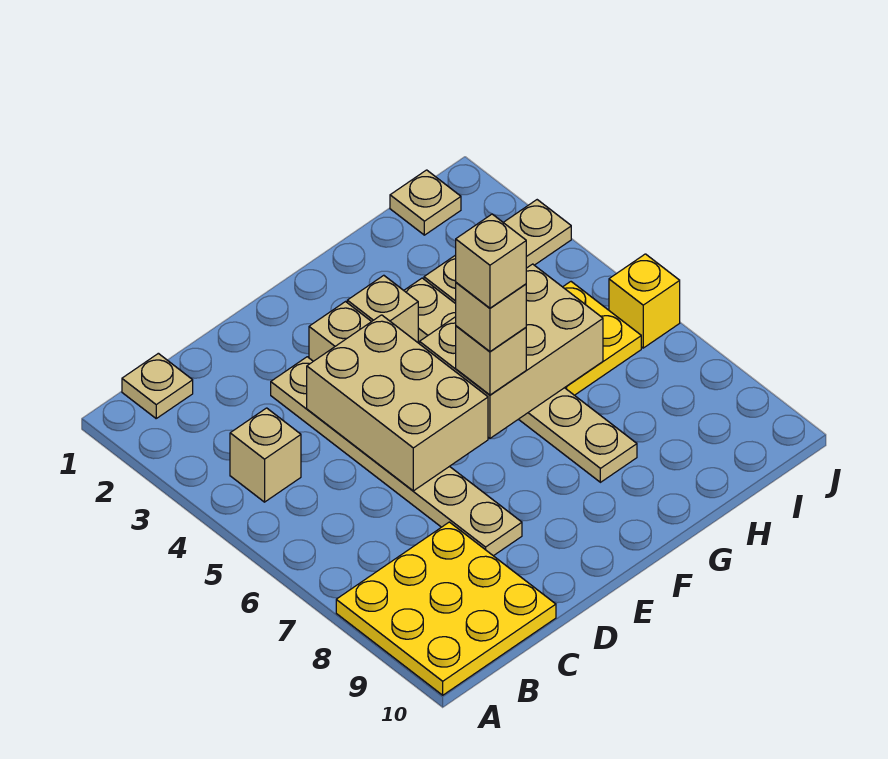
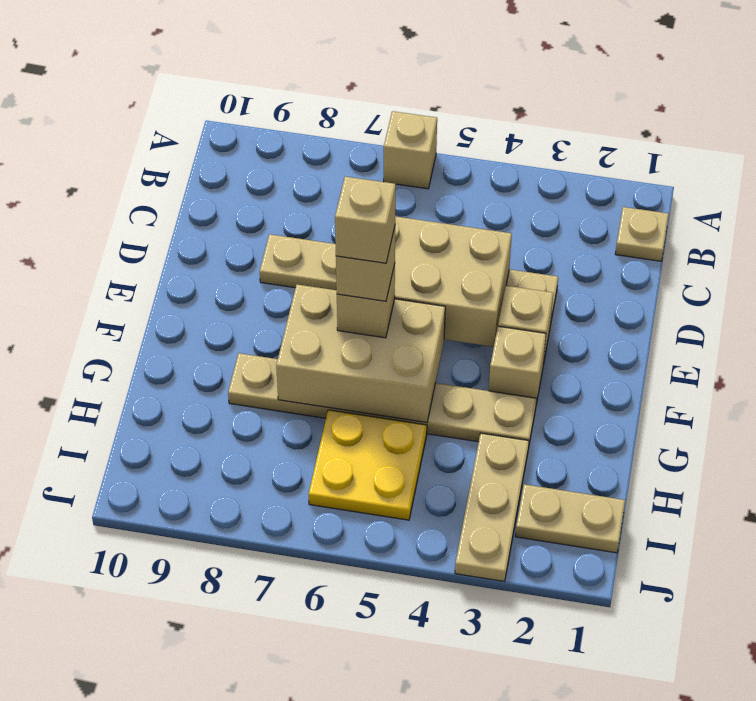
yellow plate A8:C10 level 1 -> none
tan brick B4 level 1 -> tan brick A6 level 1
tan brick F5:H6 level 2 -> tan brick F5:G7 level 2
tan plate I1 level 1 -> tan plate I1:I2 level 1
yellow brick J6 level 1 -> none

